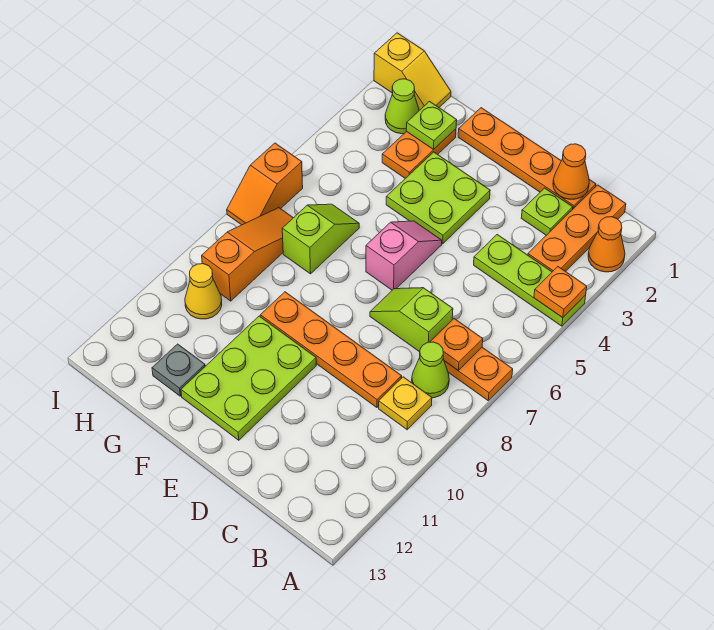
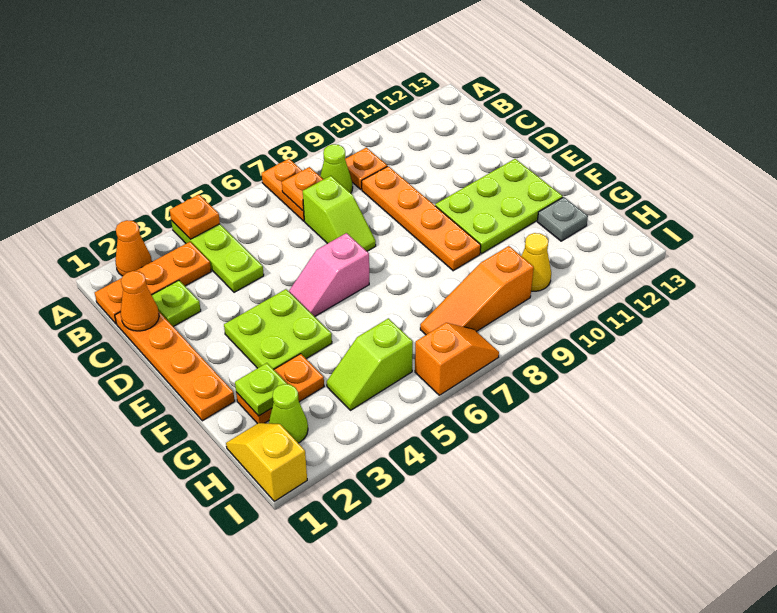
yellow plate B9 level 1 -> orange plate B9 level 1
lime slope G6:G7 level 1 top 7 -> lime slope H4:H5 level 1 top 5

